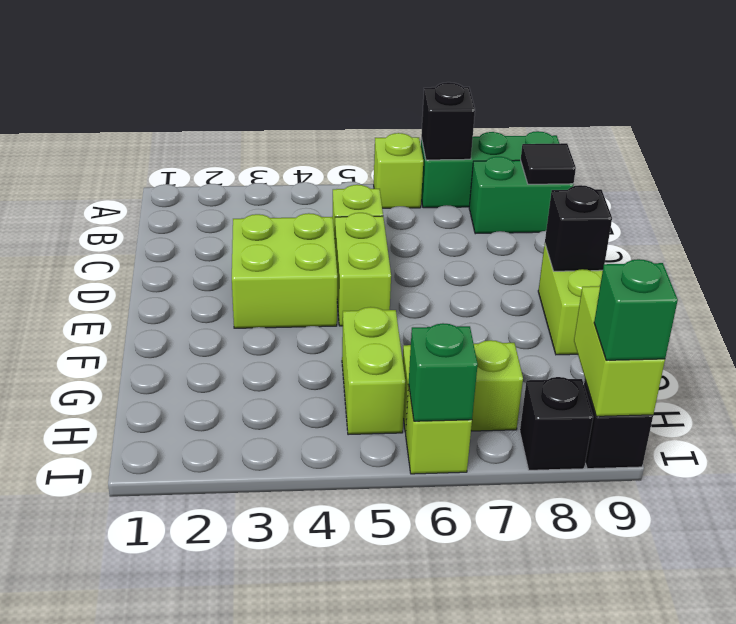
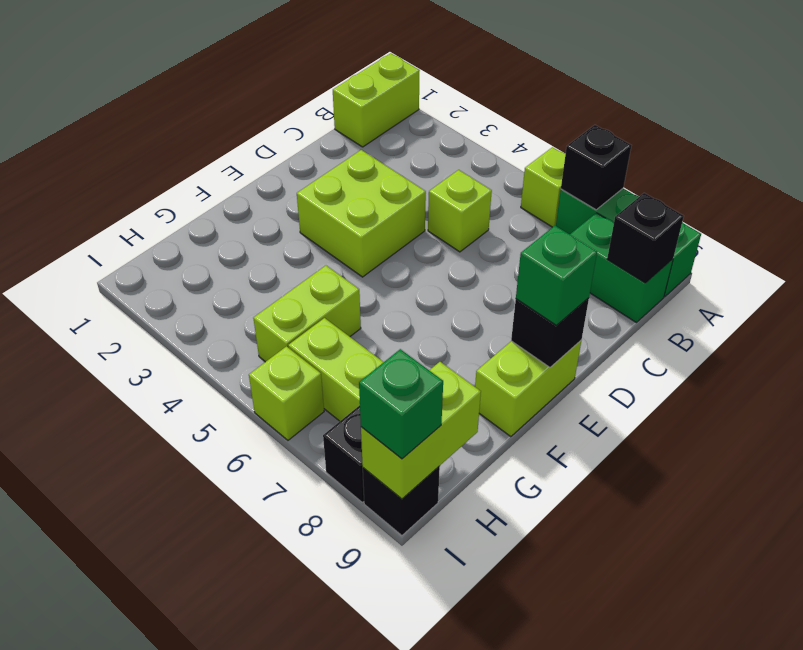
black tile B9 level 2 -> black brick B9 level 2
lime brick D5:E5 level 1 -> lime brick A1:B1 level 1
green brick I6 level 2 -> green brick E9 level 3

